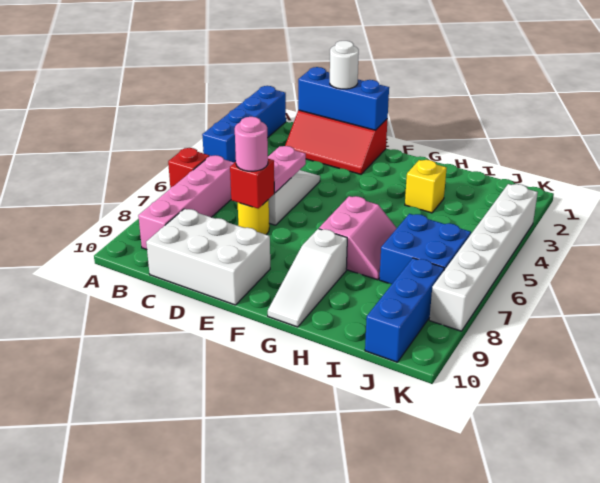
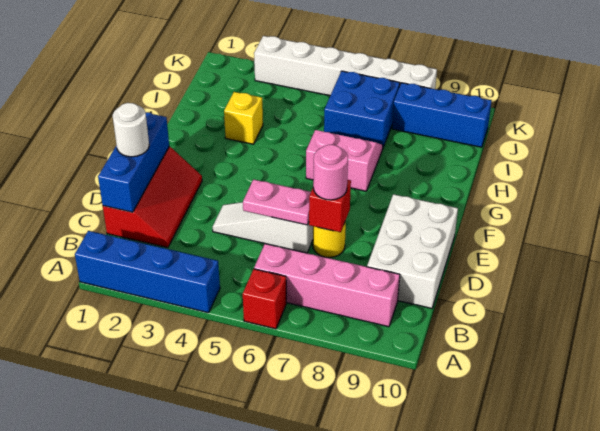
white slope G8:G10 level 1 top 8 -> none

